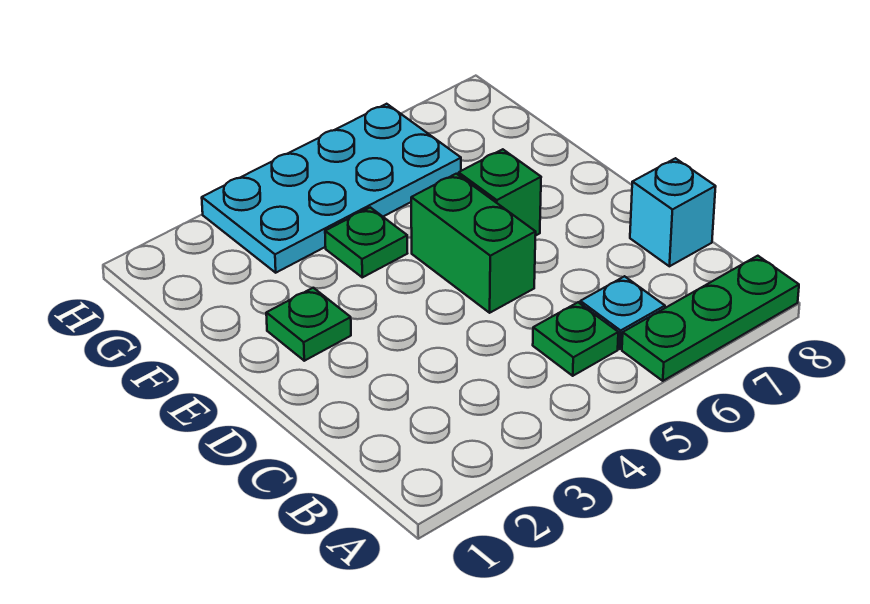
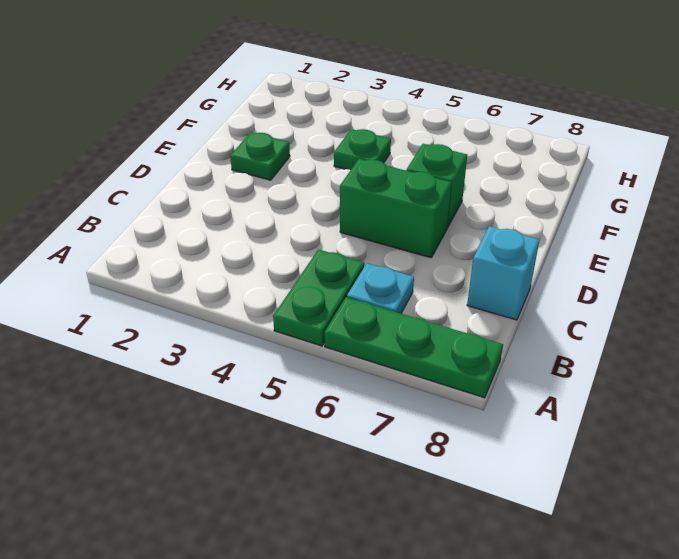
green plate B5 level 1 -> green plate A5:B5 level 1
green brick D5:E5 level 1 -> green brick D5:D6 level 1
cyan plate G3:H6 level 1 -> none

